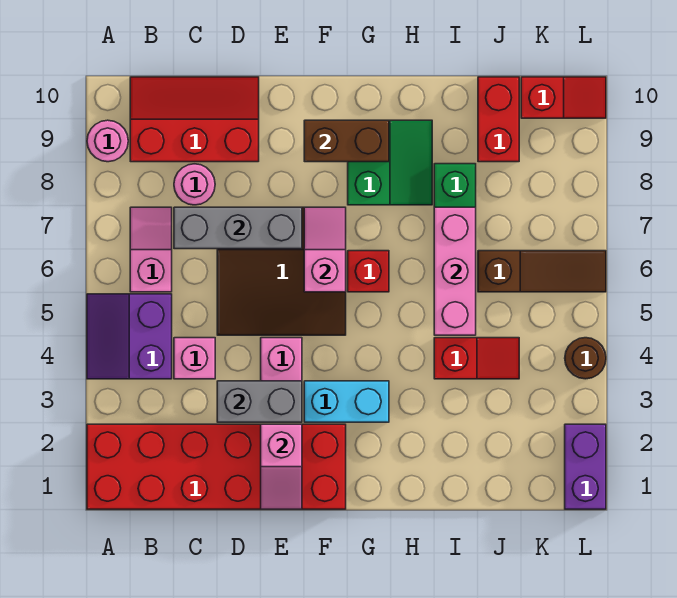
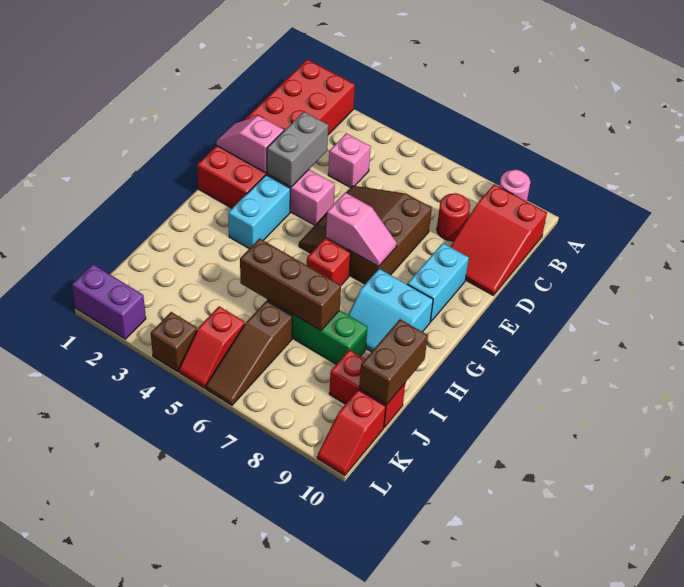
purple slope A4:B5 level 1 top B -> none
pink slope B6:B7 level 1 top 6 -> none
red slope B9:D10 level 1 top 9 -> red slope B9:D10 level 1 top B
grey brick C7:E7 level 2 -> none
pink round brick C8 level 1 -> red round brick C8 level 1
none -> cyan brick E9:F9 level 1
brown brick F9:G9 level 2 -> brown brick I10:J10 level 2
green slope G8:H9 level 1 top G -> cyan slope G8:H9 level 1 top G
red slope I4:J4 level 1 top I -> red slope K5:L5 level 1 top K
pink brick I5:I7 level 2 -> brown brick I5:I7 level 2
brown round brick L4 level 1 -> brown brick L4 level 1

